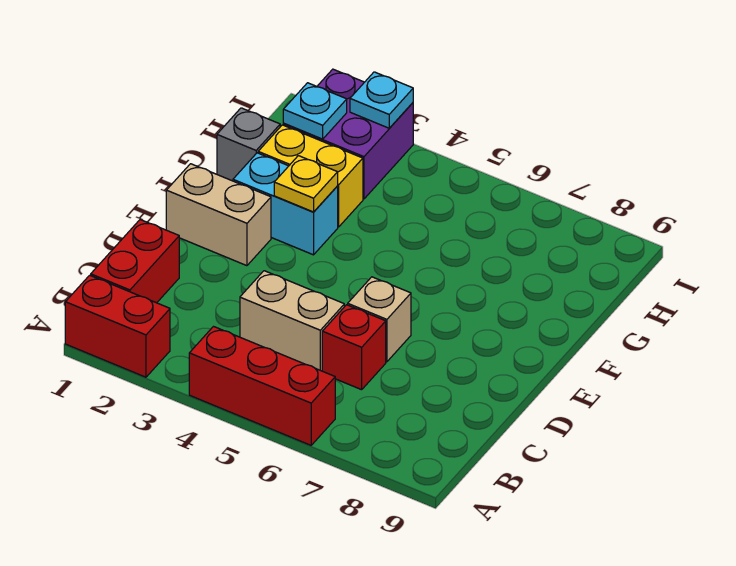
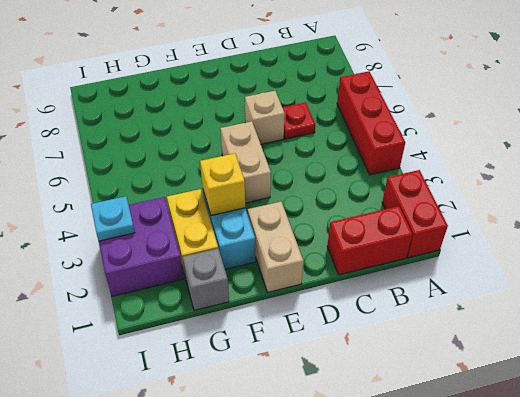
tan brick C4:C5 level 1 -> tan brick E4:E5 level 1
red brick C6 level 1 -> red plate C6 level 1
yellow plate F3 level 2 -> yellow brick F3 level 2
cyan plate H2 level 2 -> none

